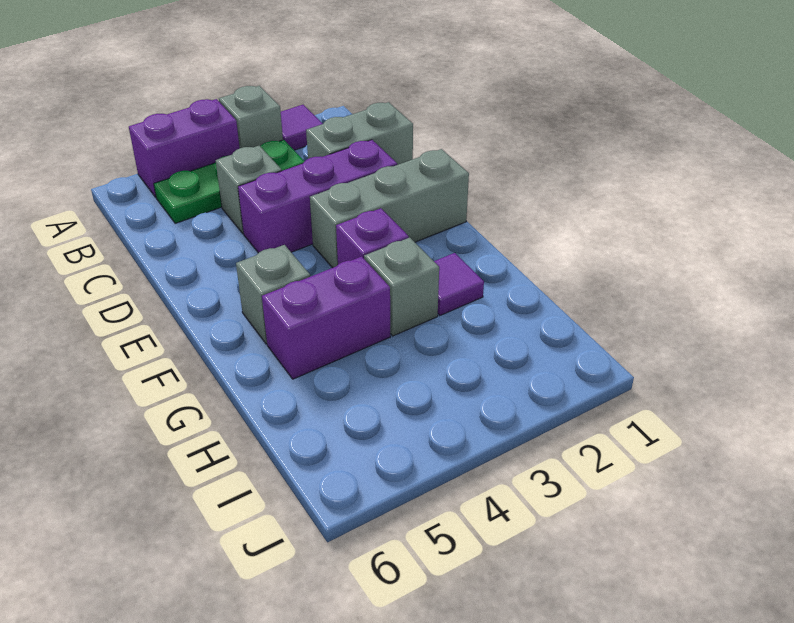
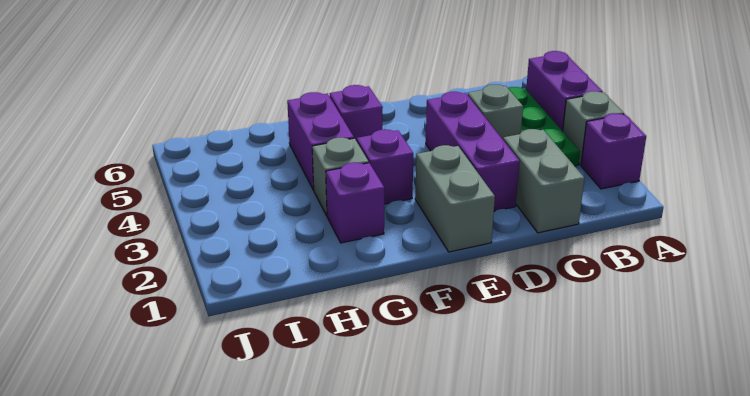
purple tile A2 level 1 -> purple brick A2 level 1
grey brick E1:E3 level 1 -> grey brick E1:E2 level 1
grey brick F5 level 1 -> purple brick F5 level 1
purple tile G2 level 1 -> purple brick G2 level 1

